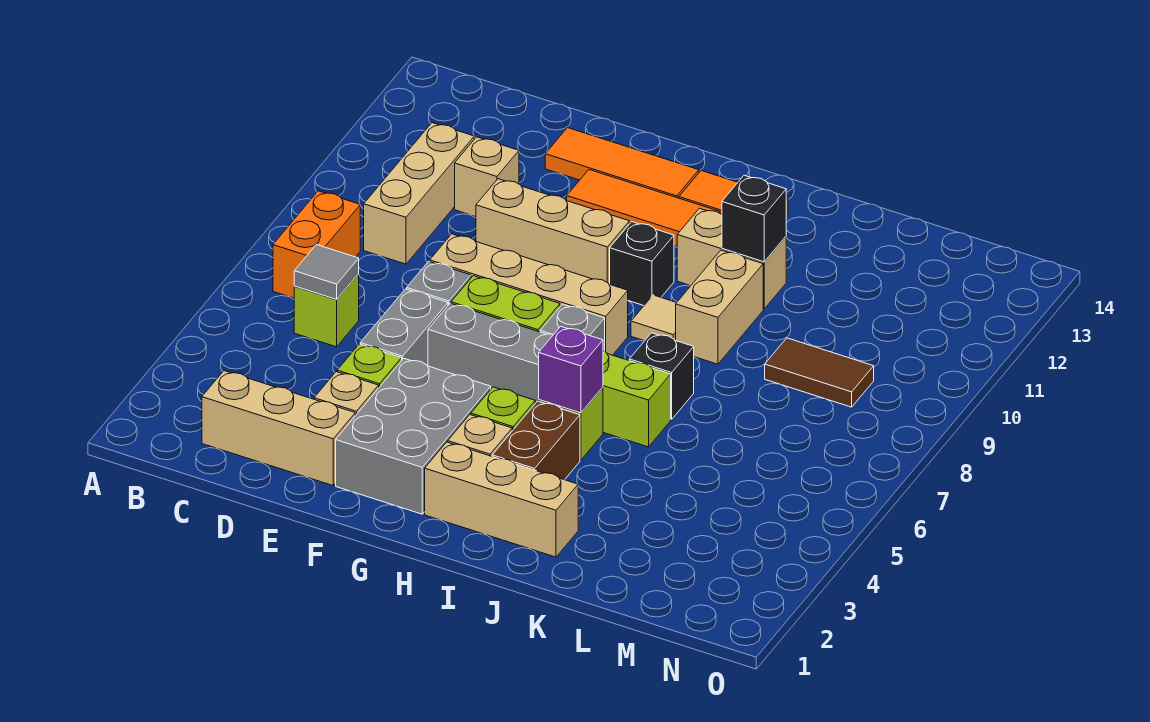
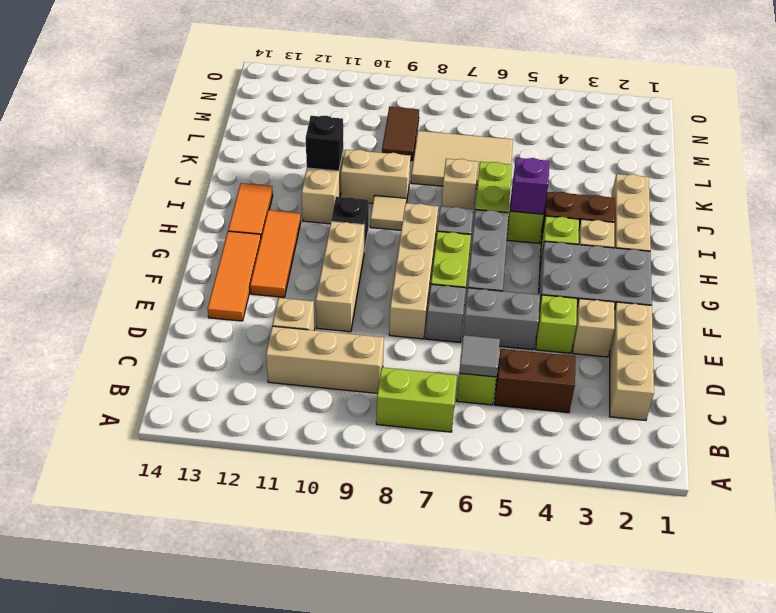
orange brick B7:B8 level 1 -> lime brick B7:B8 level 1
none -> brown brick C4:C5 level 1
black brick J7 level 1 -> tan brick J7 level 1
none -> tan tile K6:L8 level 1

